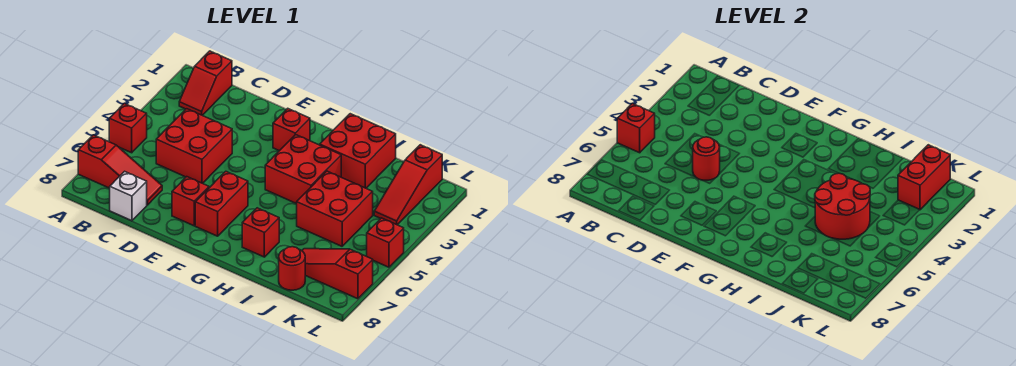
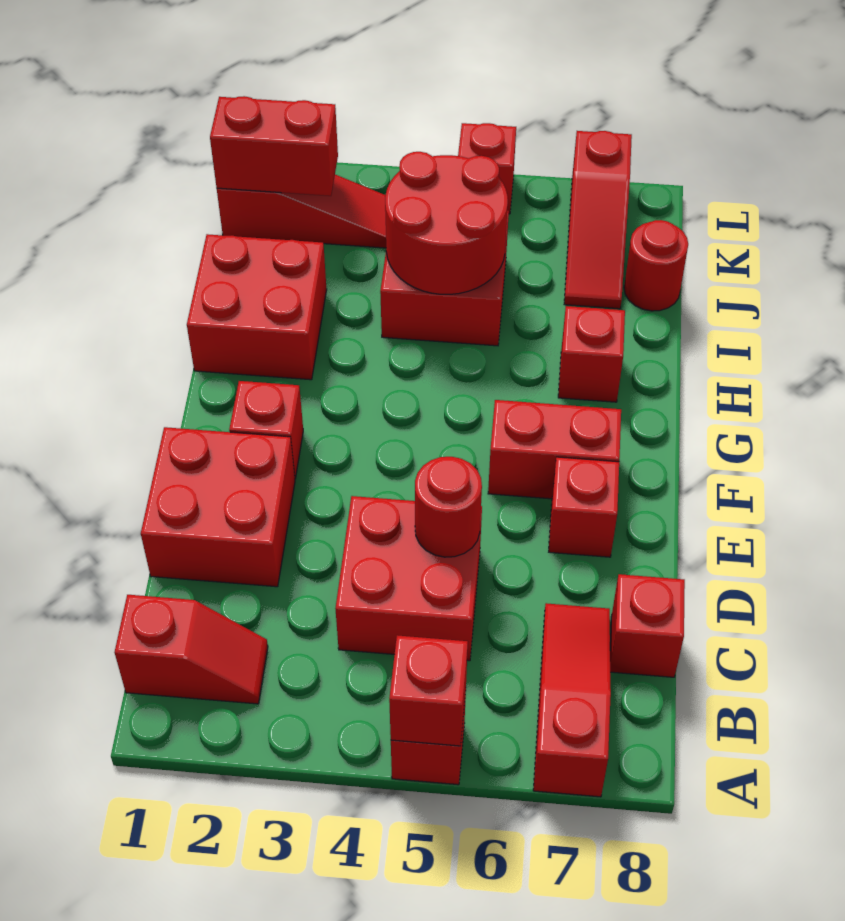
white brick C8 level 1 -> red brick C8 level 1
red brick G3:H4 level 1 -> red brick D1:E2 level 1

